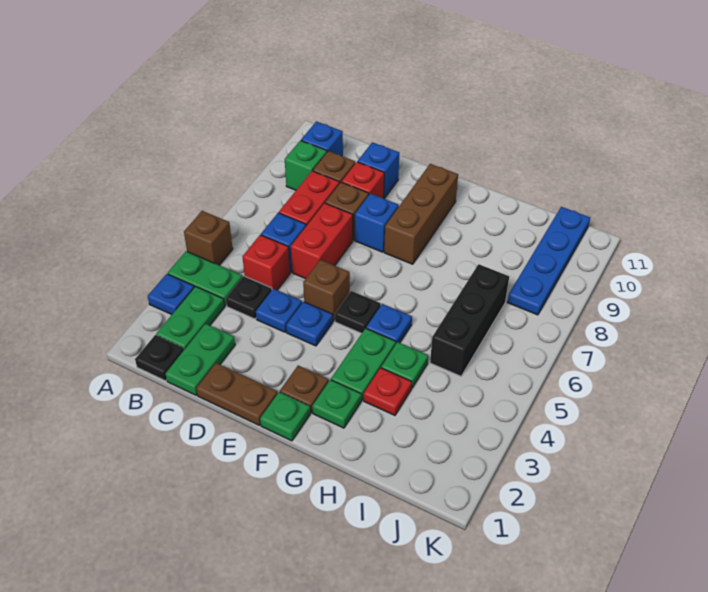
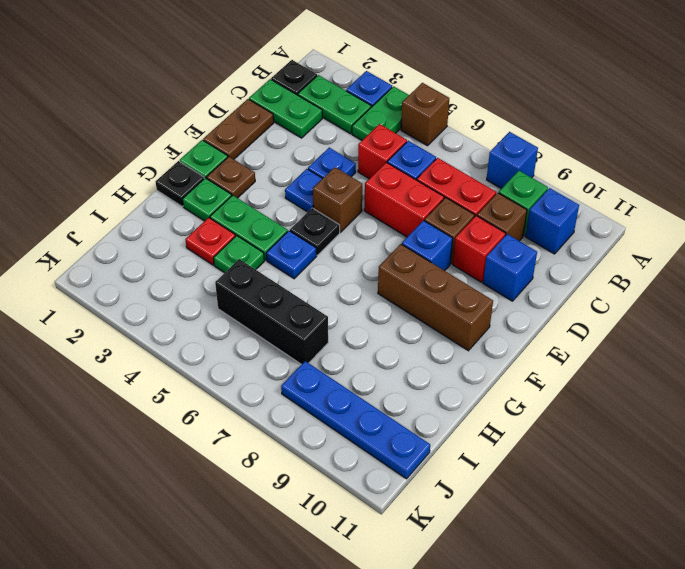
none -> blue brick A8 level 1
black plate C4 level 1 -> black plate G1 level 1

